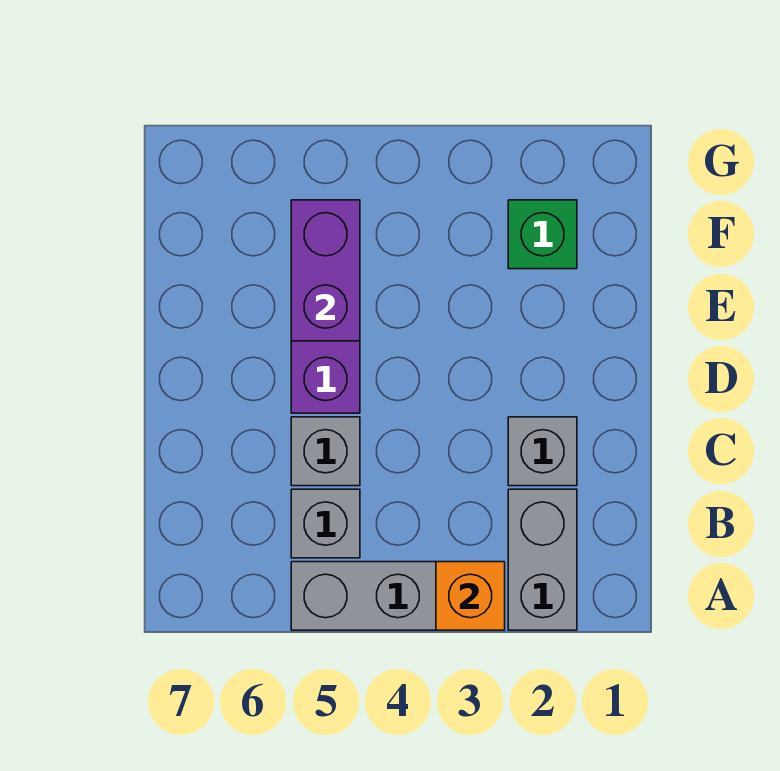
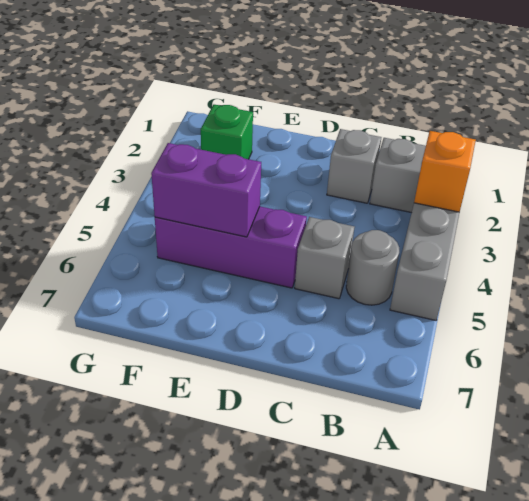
grey brick B5 level 1 -> grey round brick B5 level 1

